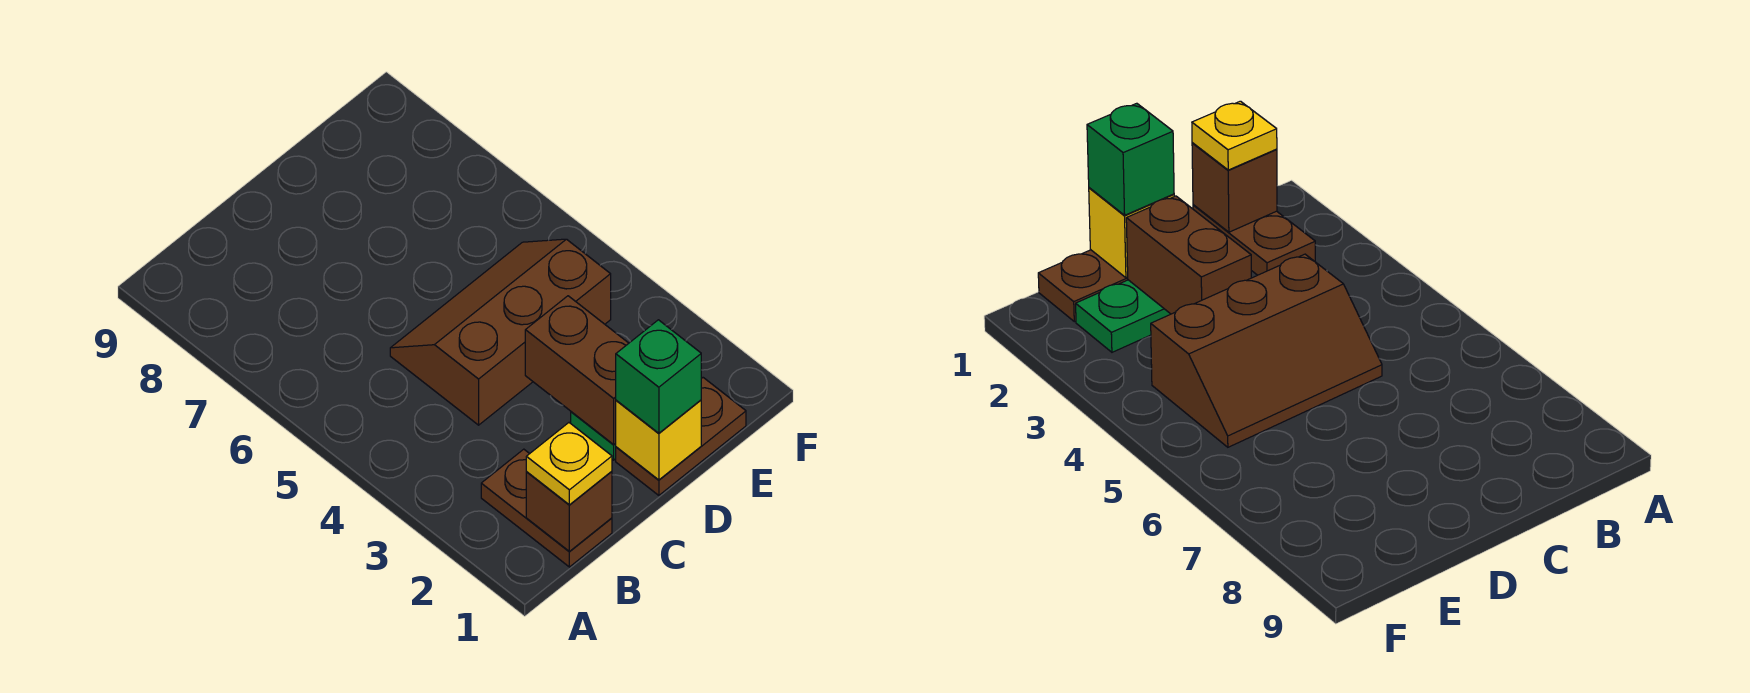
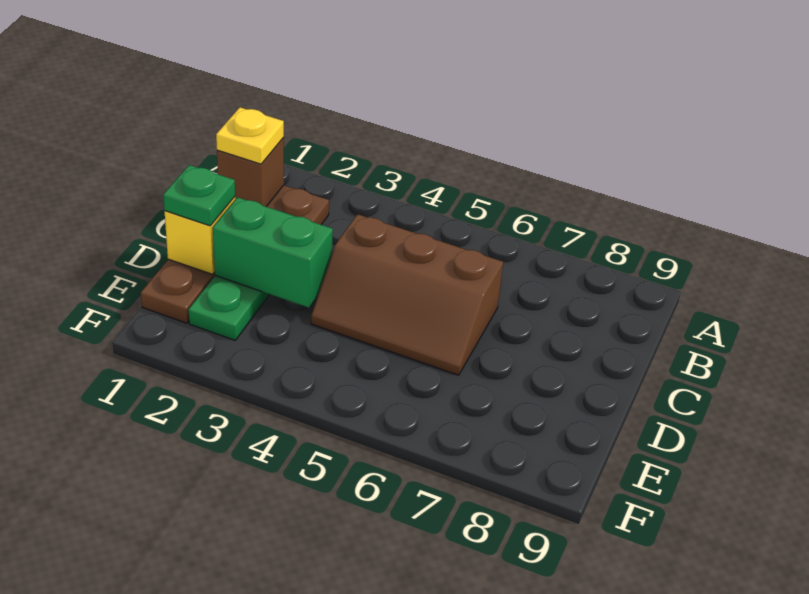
brown slope C4:E5 level 1 top 4 -> brown slope C4:D6 level 1 top C
green brick D1 level 3 -> green plate D1 level 3
brown brick D2:D3 level 2 -> green brick D2:D3 level 2

